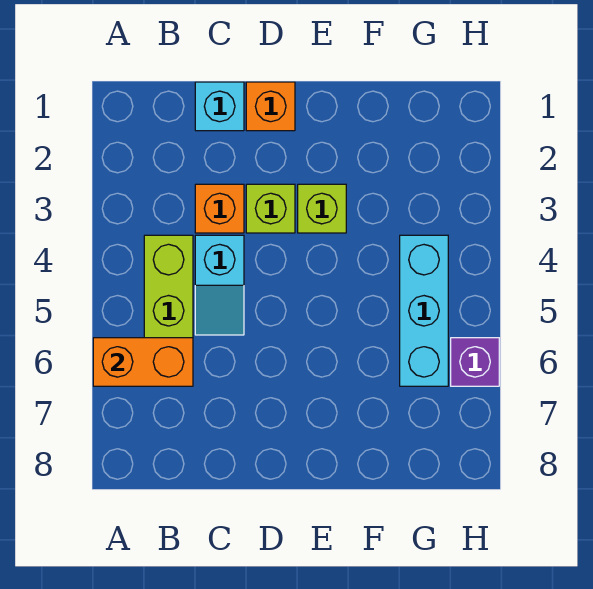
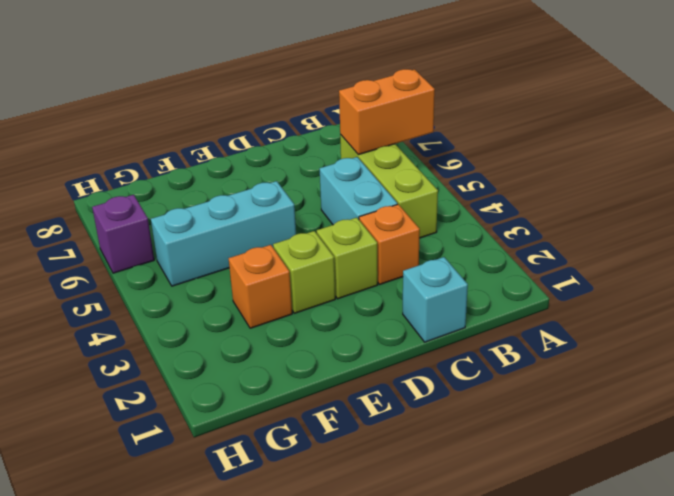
cyan slope C4:C5 level 1 top 4 -> cyan brick C4:C5 level 1
orange brick D1 level 1 -> orange brick F3 level 1
cyan brick G4:G6 level 1 -> cyan brick E5:G5 level 1

